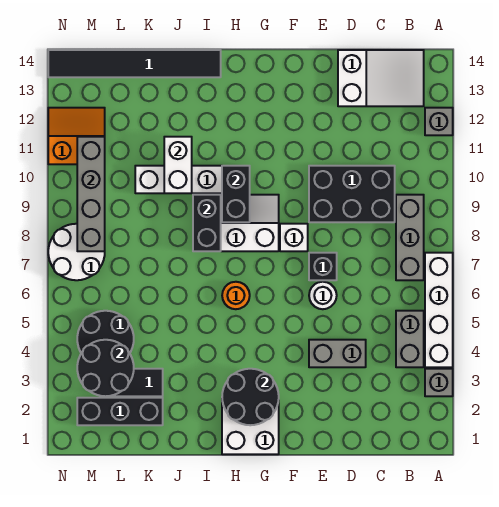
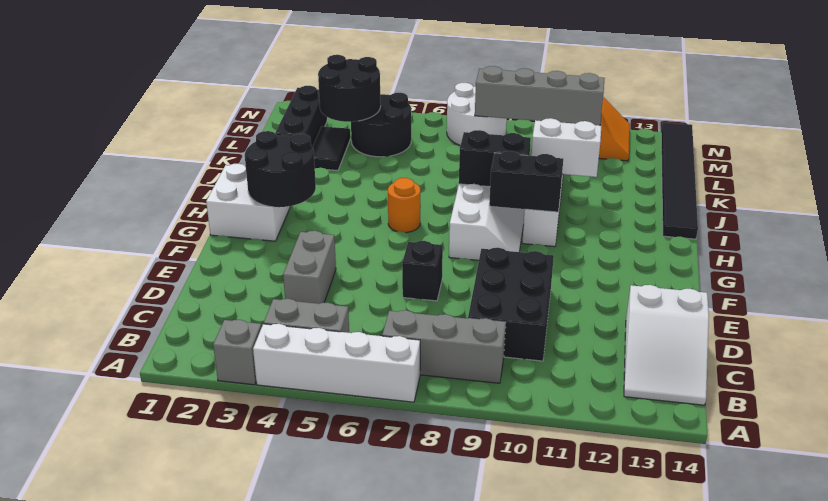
grey brick A12 level 1 -> none
white round brick E6 level 1 -> none
white brick F8 level 1 -> none

